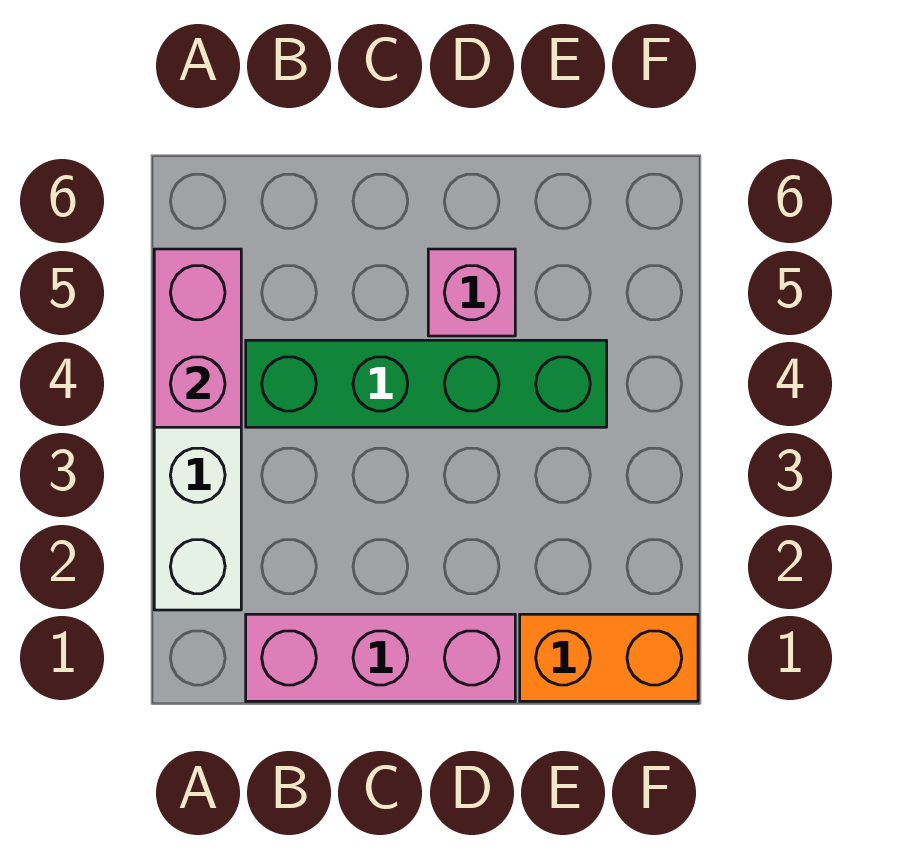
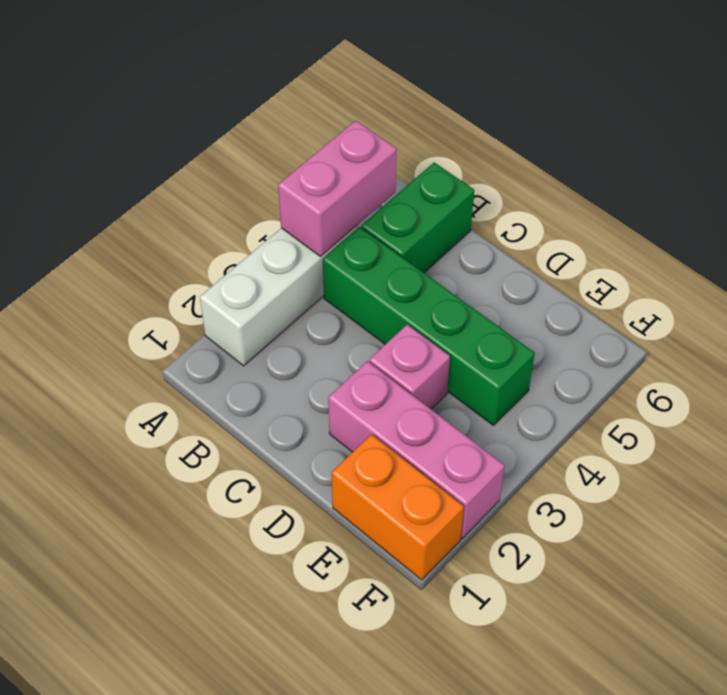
pink brick B1:D1 level 1 -> pink brick D2:F2 level 1
none -> green brick B5:B6 level 1
pink brick D5 level 1 -> pink brick D3 level 1

